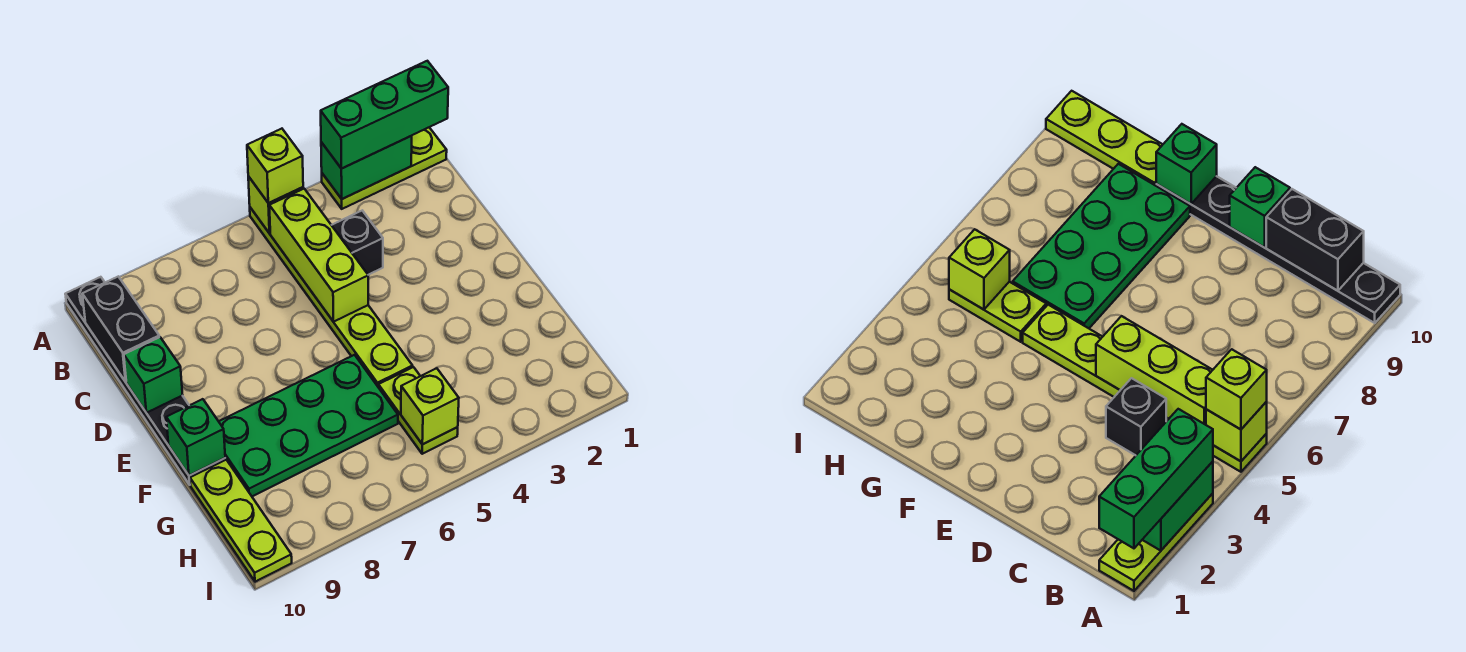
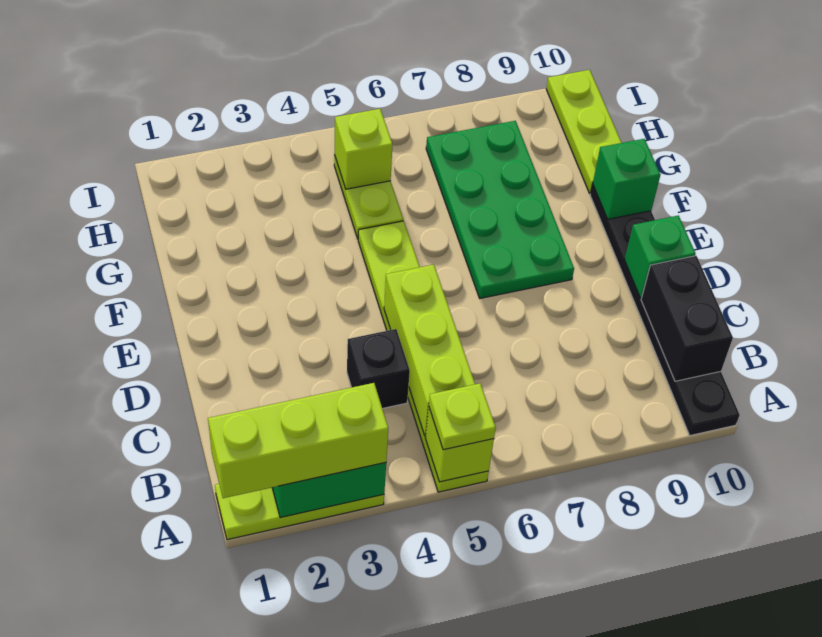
green brick A1:A3 level 3 -> lime brick A1:A3 level 3
lime brick A5 level 3 -> lime plate A5 level 3
green plate F6:G9 level 1 -> green plate E7:H8 level 1

